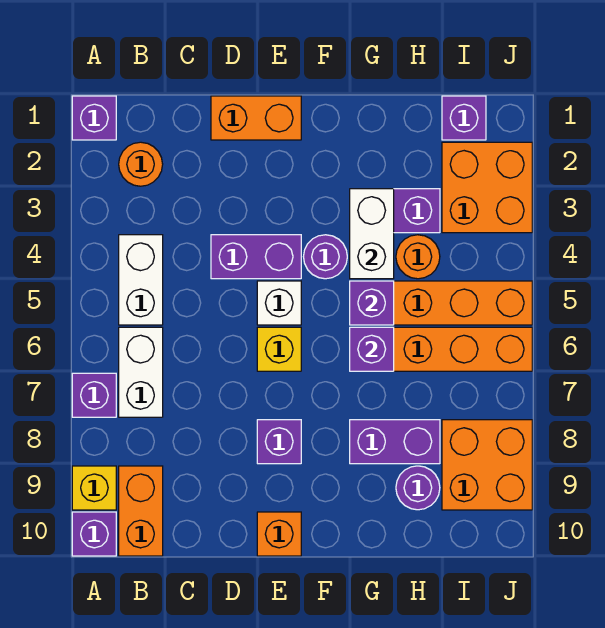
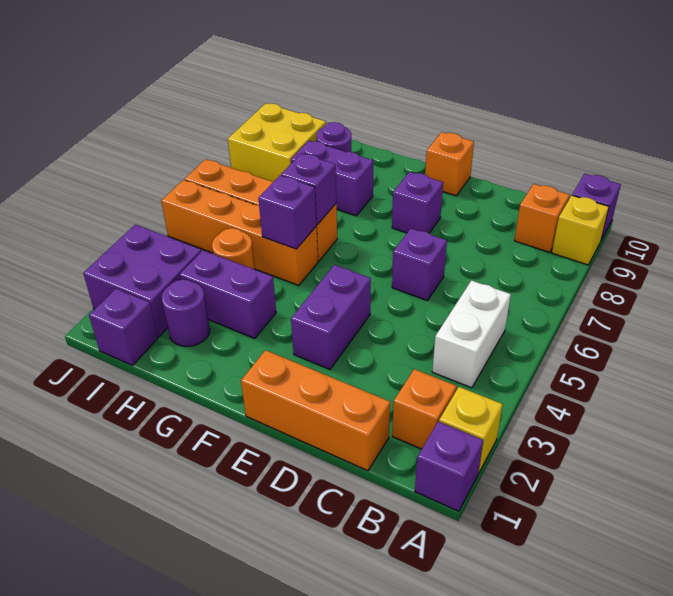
purple brick A7 level 1 -> purple brick D6 level 1
orange round brick B2 level 1 -> orange brick B2 level 1
white brick B6:B7 level 1 -> none
orange brick B9:B10 level 1 -> orange brick B9 level 1
orange brick D1:E1 level 1 -> orange brick C1:E1 level 1
purple brick D4:E4 level 1 -> purple brick E3:E4 level 1
white brick E5 level 1 -> none
yellow brick E6 level 1 -> yellow brick A2 level 1
purple round brick F4 level 1 -> purple round brick H2 level 1
white brick G3:G4 level 2 -> none
orange brick I2:J3 level 1 -> purple brick I2:J3 level 1
orange brick I8:J9 level 1 -> yellow brick I8:J9 level 1

